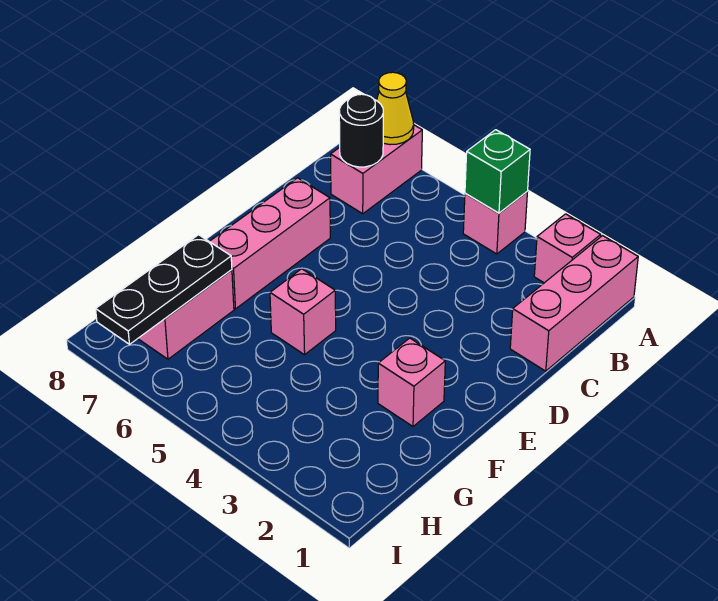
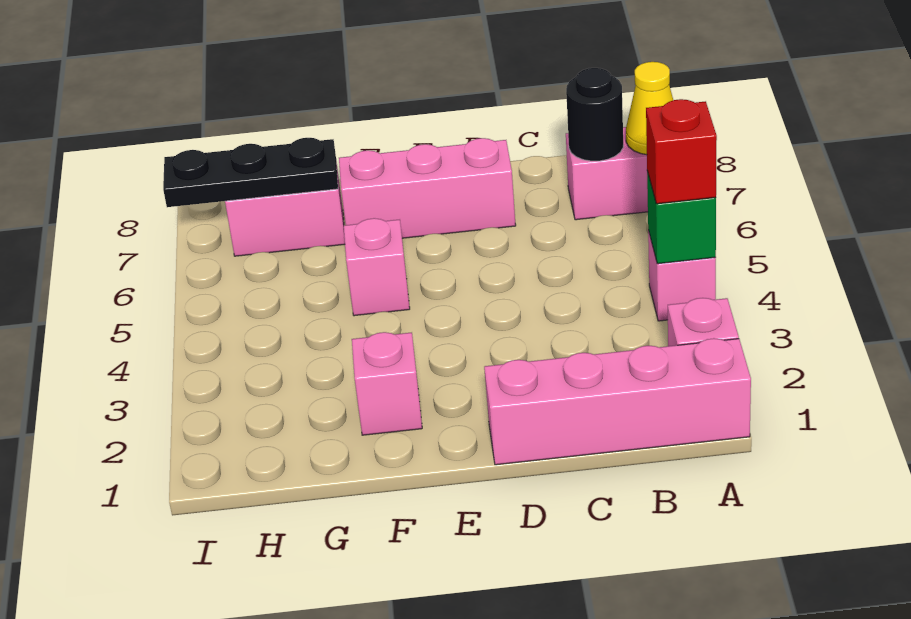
pink brick A1:C1 level 1 -> pink brick A1:D1 level 1
none -> red brick A4 level 3

